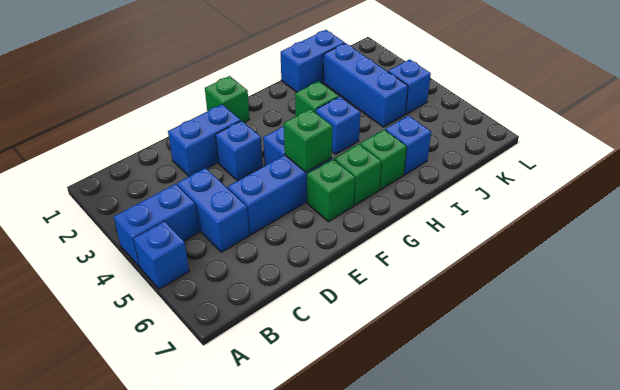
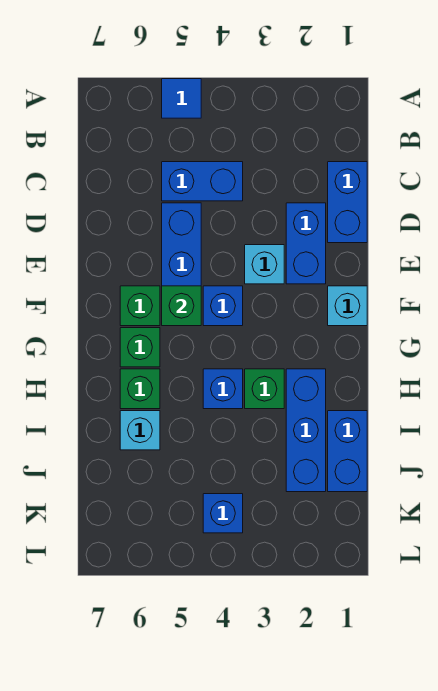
blue brick A4:B4 level 1 -> blue brick C1:D1 level 1
blue brick A5 level 1 -> blue tile A5 level 1
blue brick E3 level 1 -> cyan brick E3 level 1
green brick F1 level 1 -> cyan brick F1 level 1
blue brick I6 level 1 -> cyan brick I6 level 1
blue brick J2:J4 level 1 -> blue brick H2:J2 level 1

